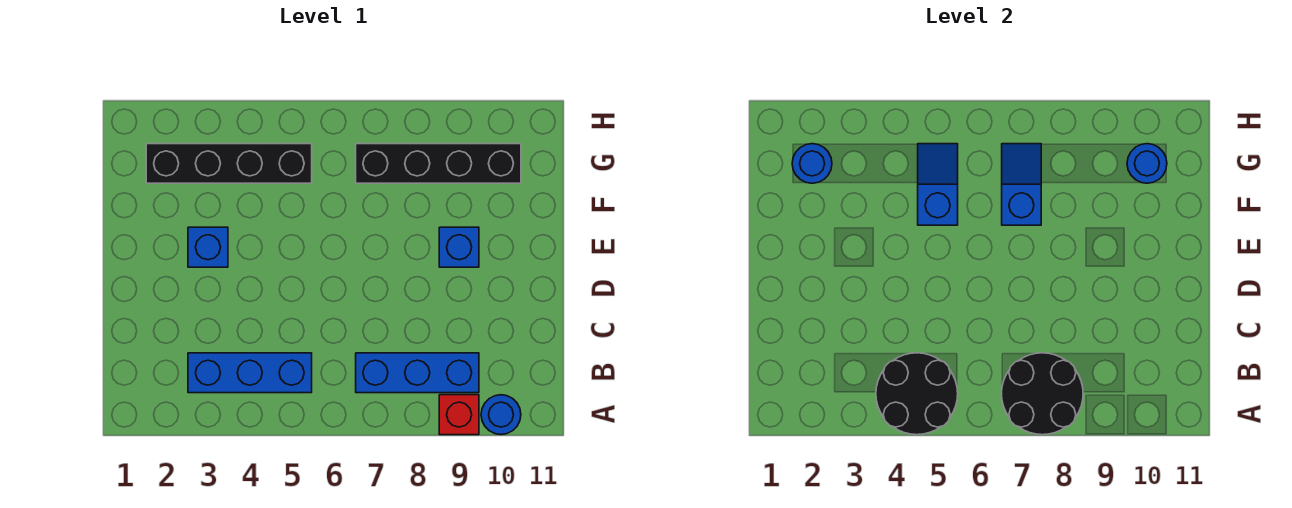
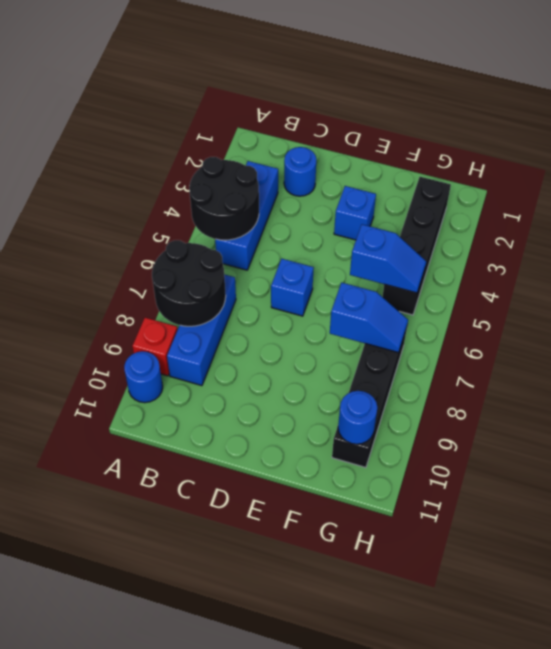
blue brick E9 level 1 -> blue brick D6 level 1
blue round brick G2 level 2 -> blue round brick C2 level 1

